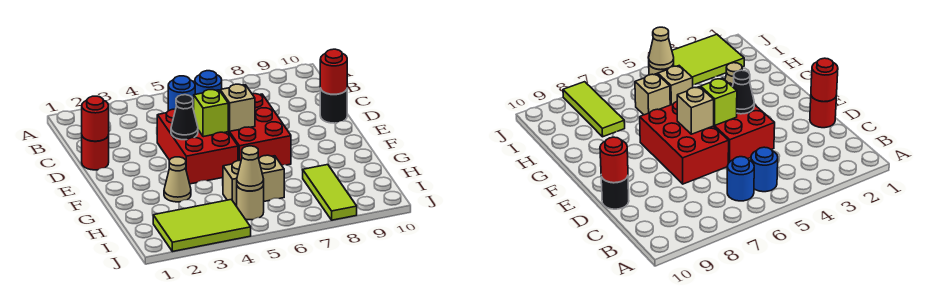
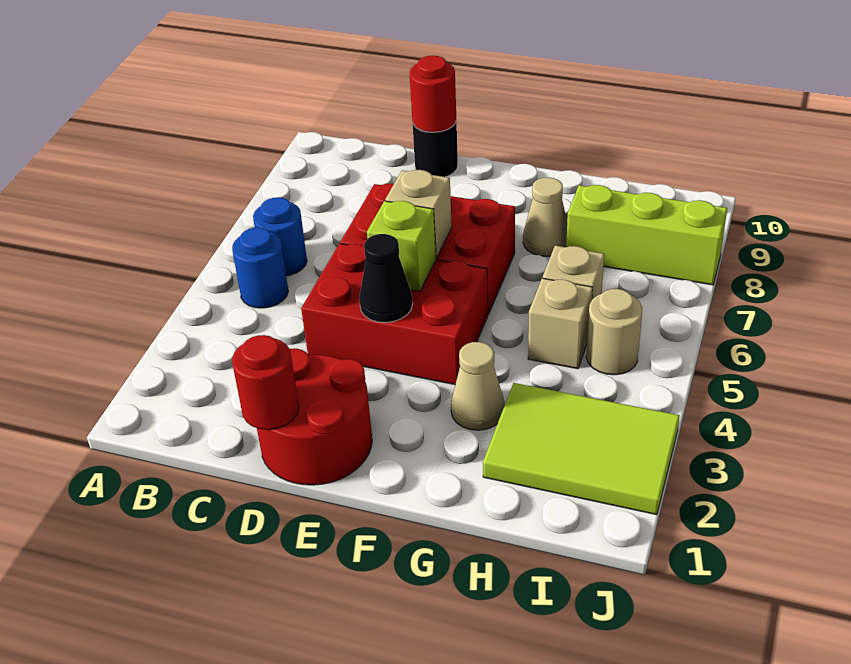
red round brick D1 level 1 -> red round brick D1:E2 level 1
lime tile H8:J8 level 1 -> lime brick H8:J8 level 1
lime tile I2:J4 level 1 -> lime tile H2:J3 level 1
tan cone I5 level 2 -> tan cone G8 level 1

